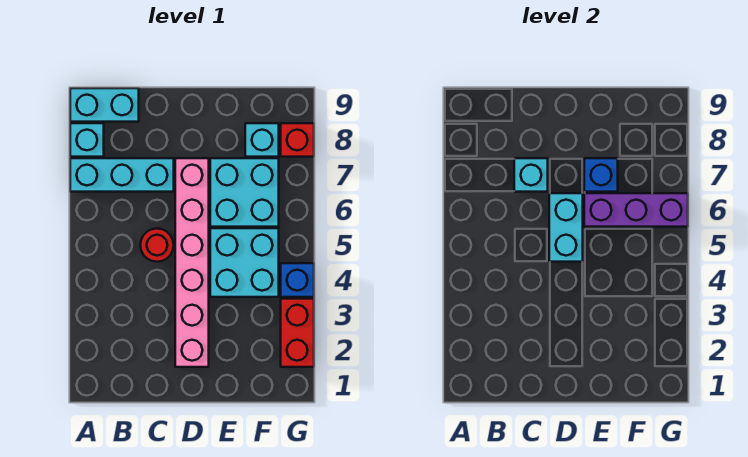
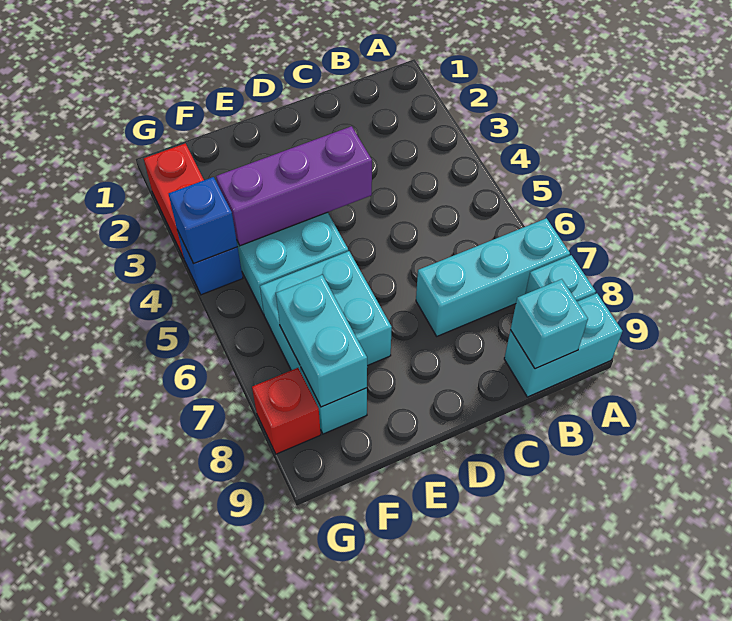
red round brick C5 level 1 -> none
cyan brick C7 level 2 -> cyan brick B9 level 2
pink brick D2:D7 level 1 -> none
cyan brick D5:D6 level 2 -> cyan brick F7:F8 level 2
purple brick E6:G6 level 2 -> purple brick D4:F4 level 2
blue brick E7 level 2 -> blue brick G4 level 2

